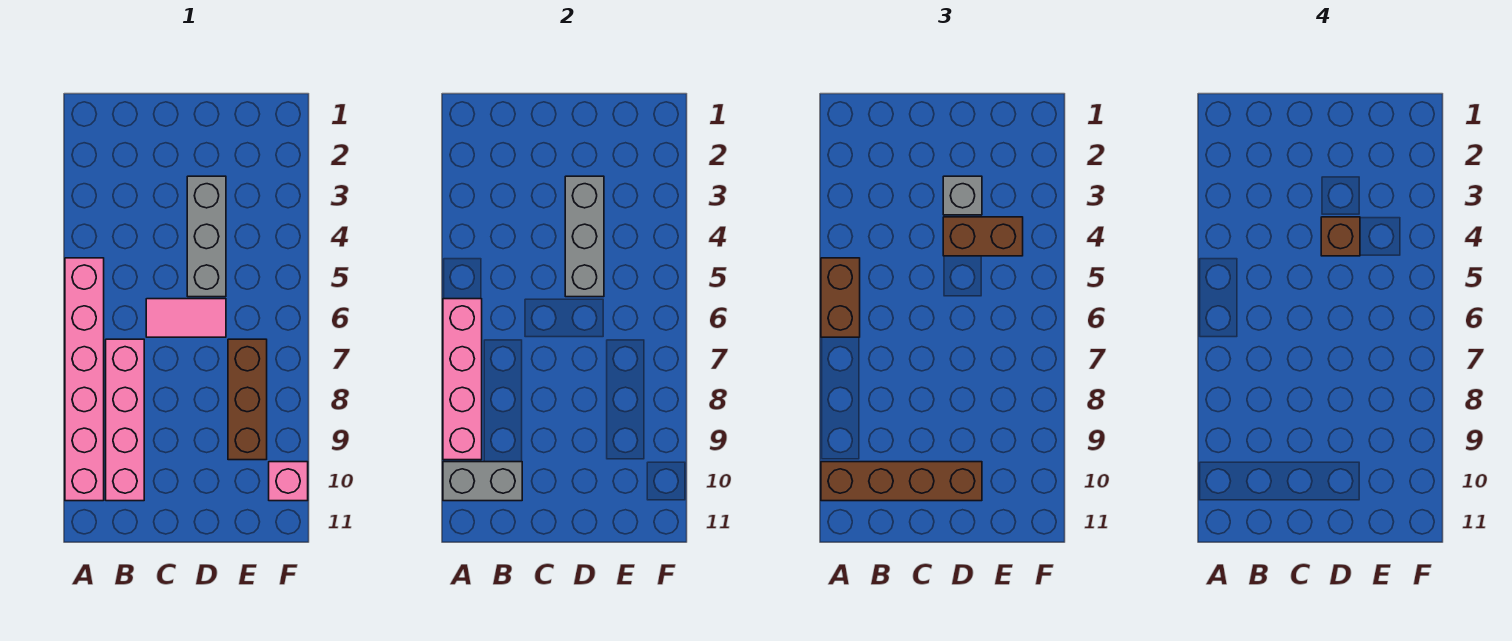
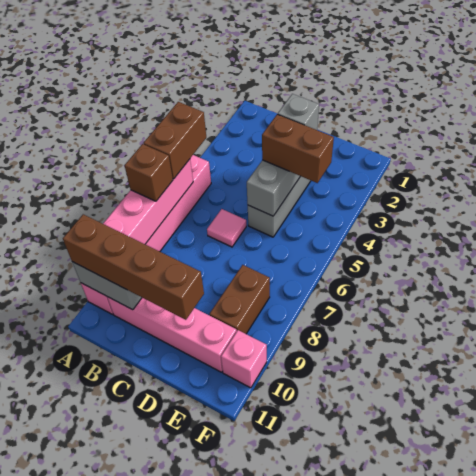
pink brick B7:B10 level 1 -> pink brick B10:E10 level 1
pink tile C6:D6 level 1 -> pink tile C6 level 1
brown brick D4 level 4 -> brown brick A7 level 3
brown brick E7:E9 level 1 -> brown brick E8:E9 level 1

